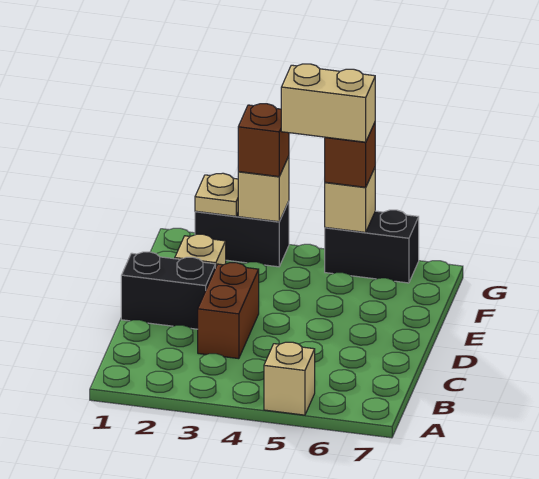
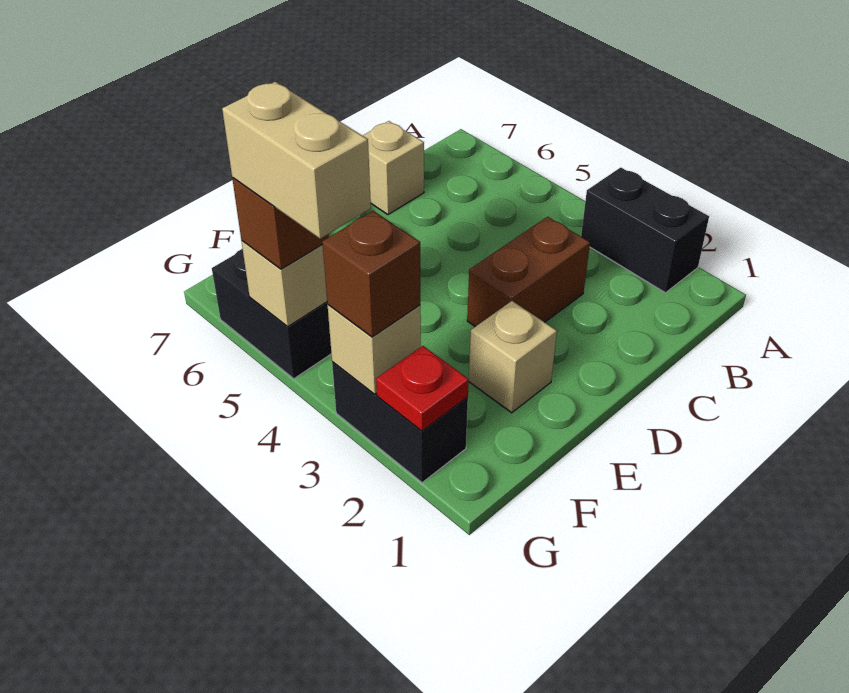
tan brick A5 level 1 -> tan brick C7 level 1
black brick D1:D2 level 1 -> black brick A2:A3 level 1
tan plate G2 level 2 -> red plate G2 level 2

